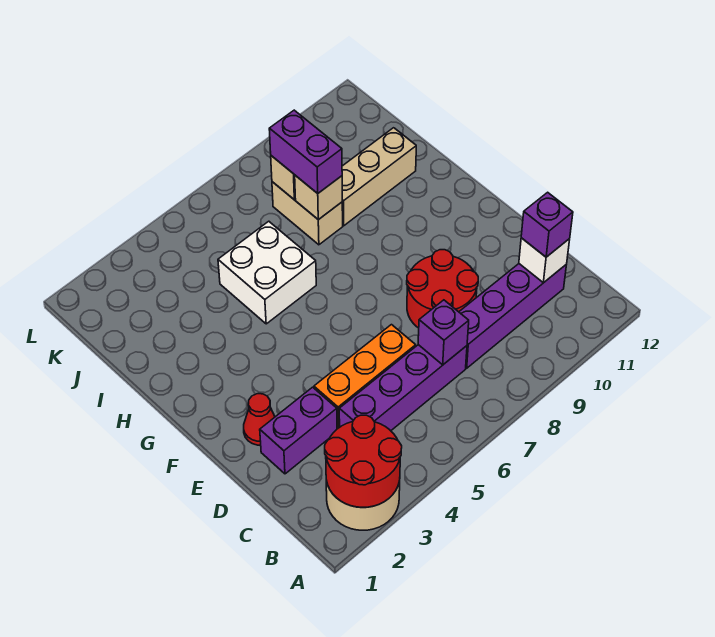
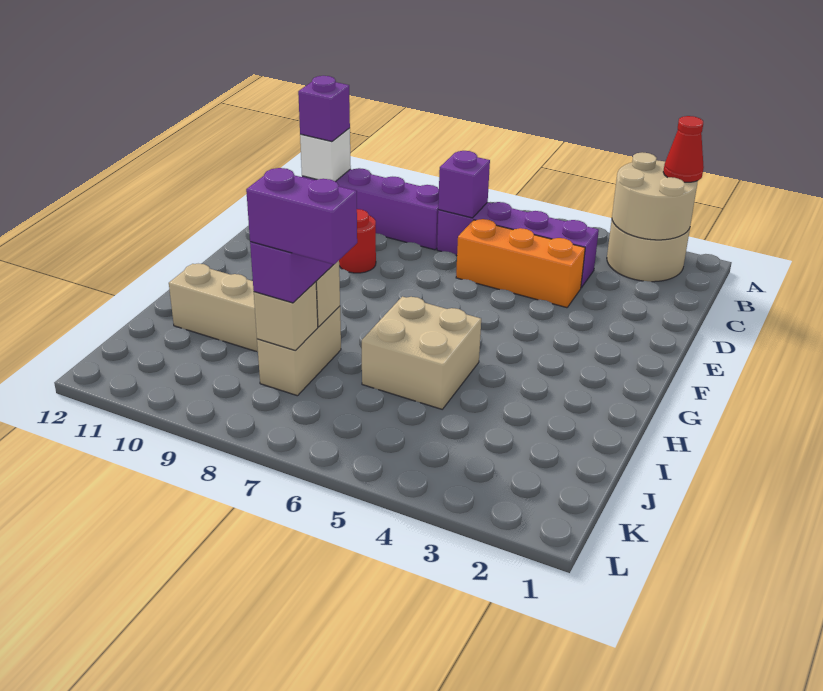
red round brick A2:B3 level 2 -> tan round brick A2:B3 level 2
purple brick D2:D3 level 1 -> purple brick J7:J8 level 4
red round brick D8:E9 level 1 -> red round brick E9 level 1
red cone E2 level 1 -> red cone A2 level 3
white brick H5:I6 level 1 -> tan brick H5:I6 level 1

